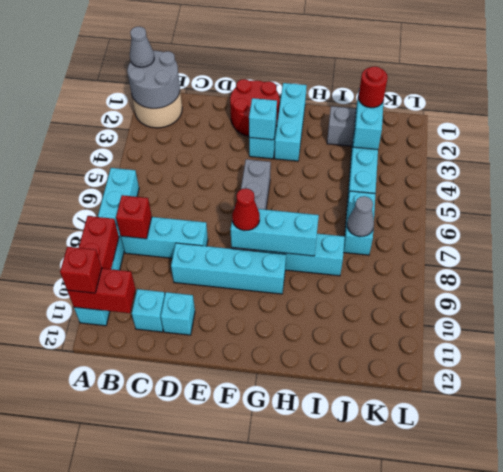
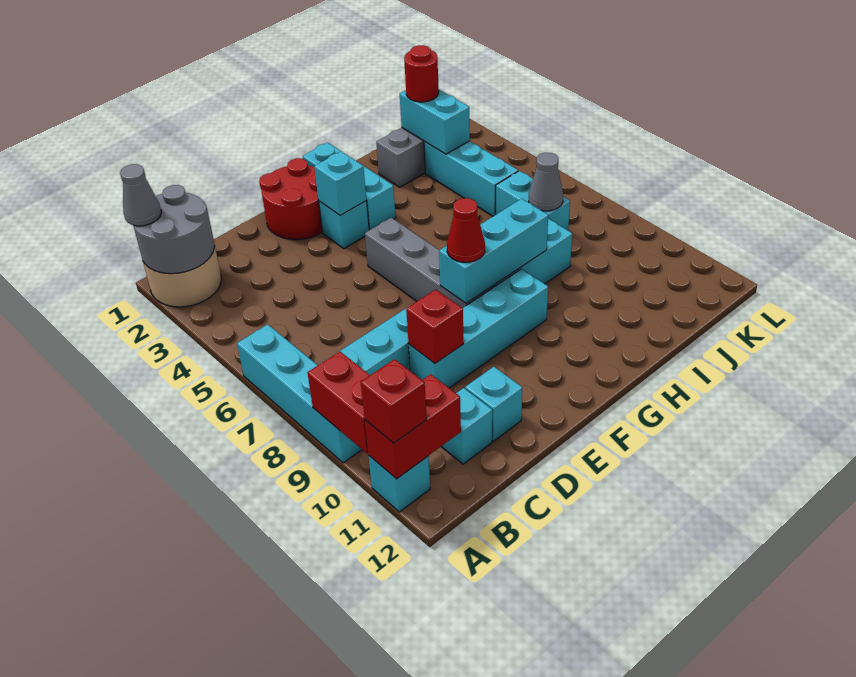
red brick B8 level 2 -> red brick D9 level 2

